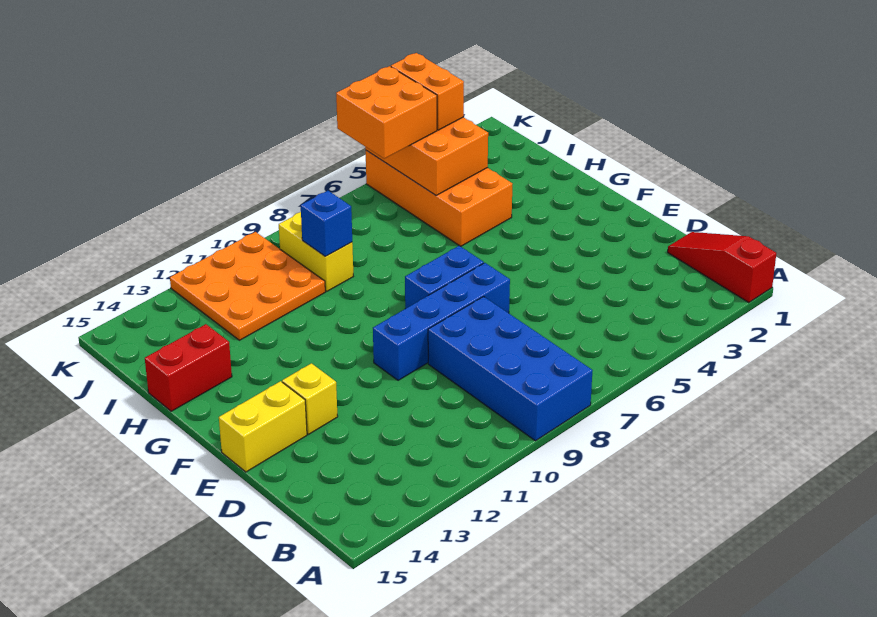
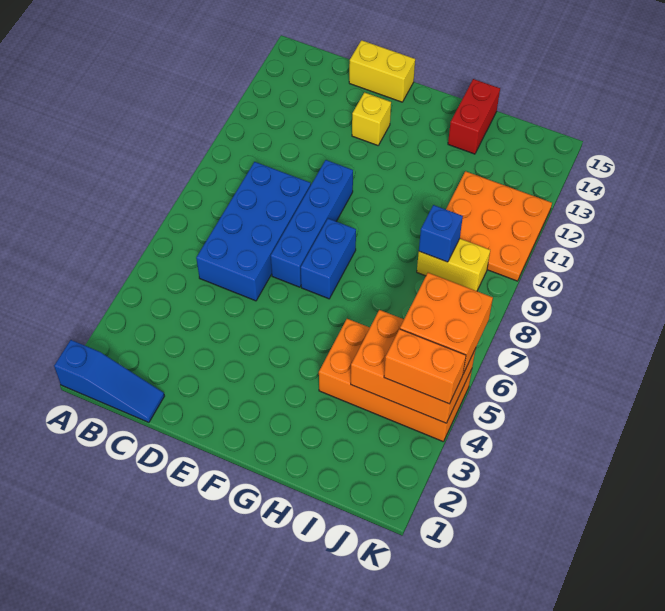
red slope A1:C1 level 1 top A -> blue slope A1:C1 level 1 top A
blue brick A8:D9 level 1 -> blue brick C6:D9 level 1
yellow brick E14:E15 level 1 -> yellow brick D15:E15 level 1

